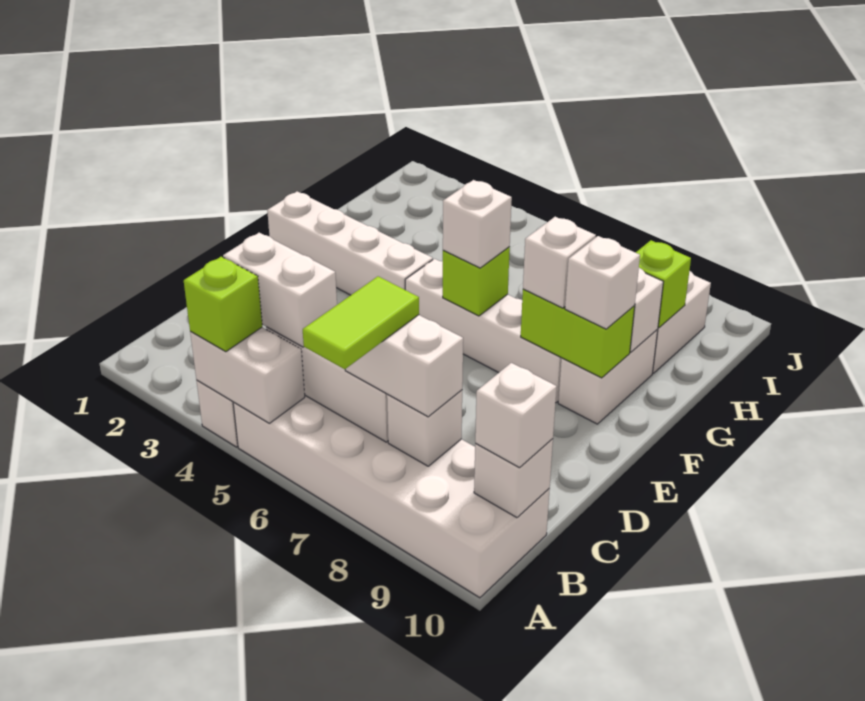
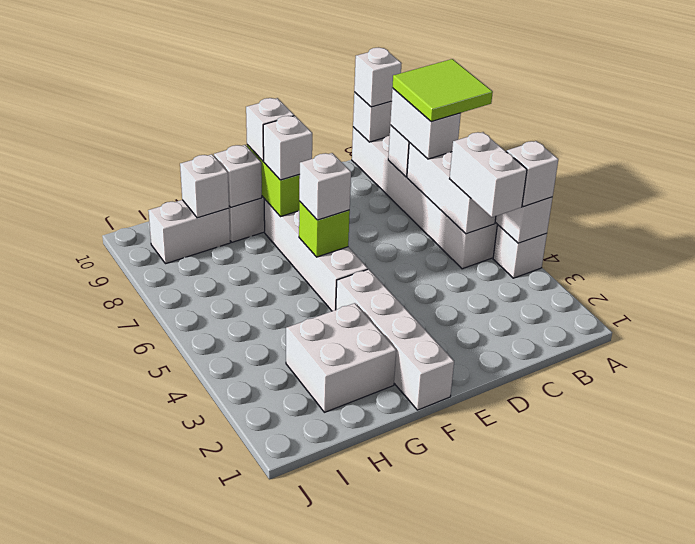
lime brick A4 level 3 -> white brick A4 level 3
lime tile A7:B7 level 4 -> lime tile A7:B8 level 4
none -> white brick G2:H3 level 1
lime brick H9 level 2 -> white brick H9 level 2

